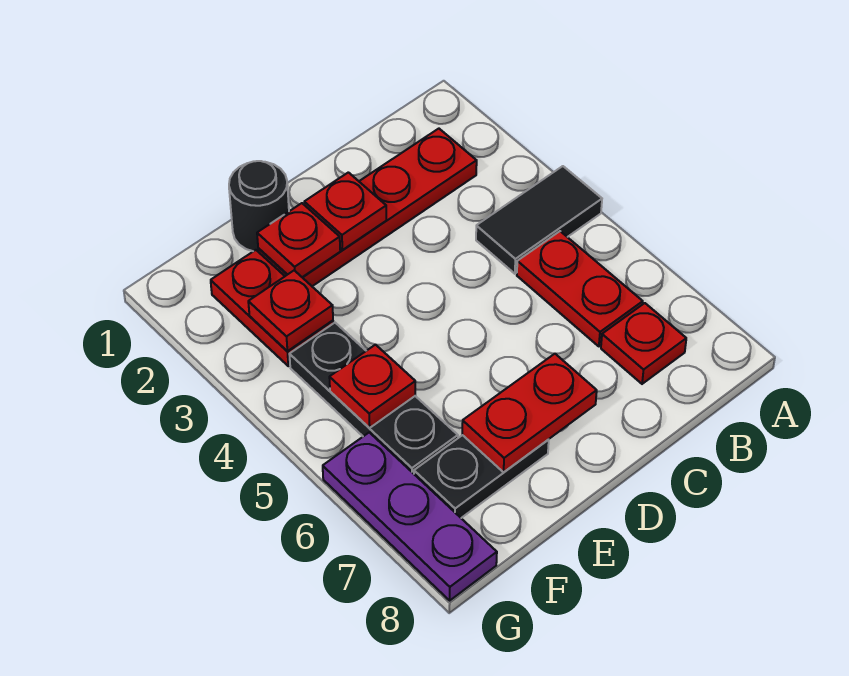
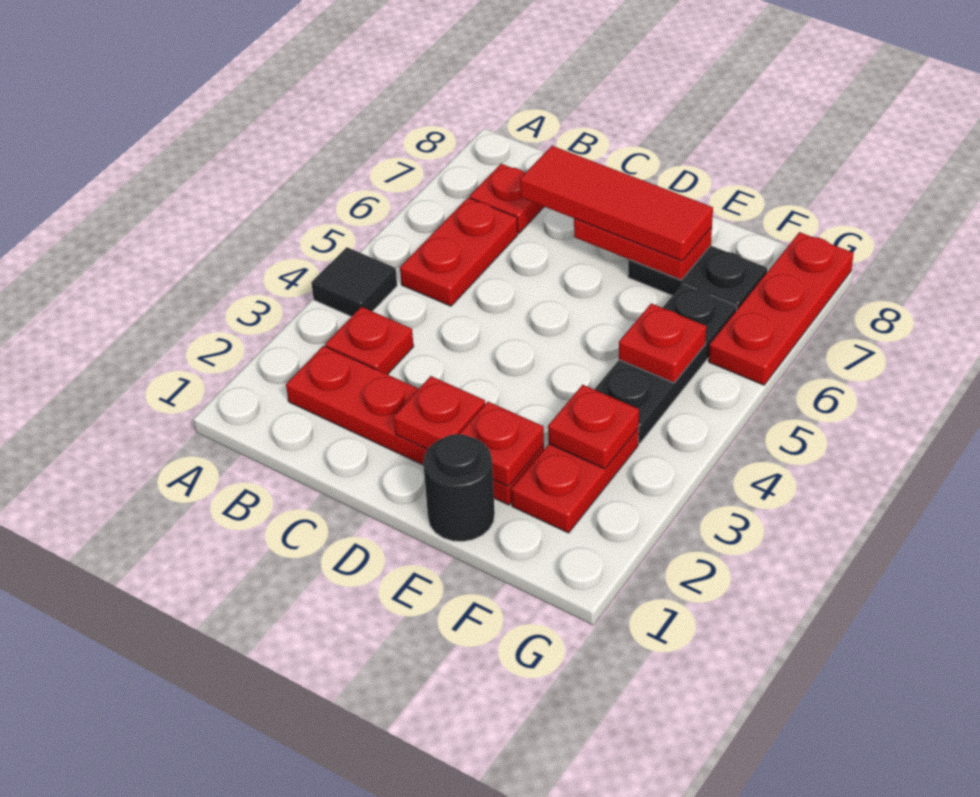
black tile A4:B4 level 1 -> black tile A4 level 1
none -> red plate B3 level 1
none -> red tile C7:E7 level 3
purple plate G6:G8 level 1 -> red plate G6:G8 level 1

